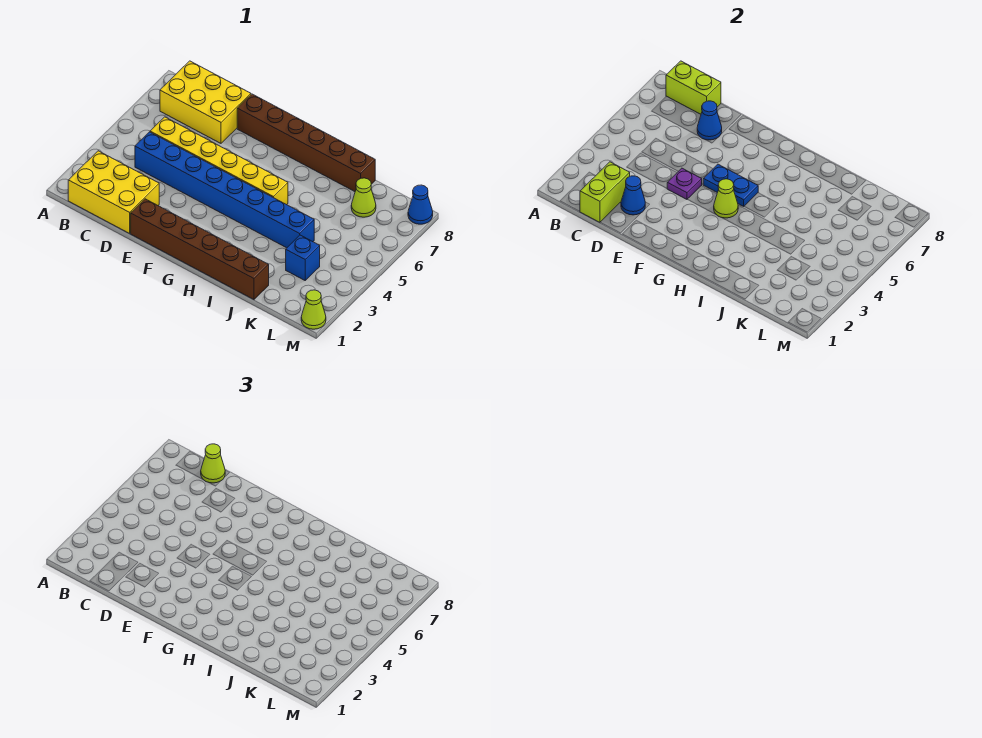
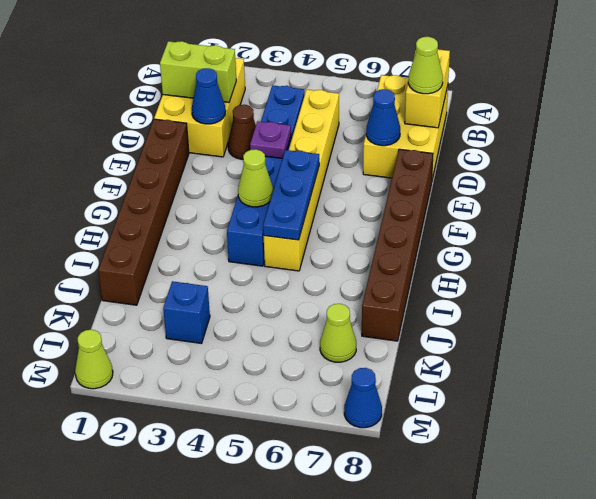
lime brick B8:C8 level 2 -> yellow brick B8:C8 level 2
blue brick C4:J4 level 1 -> blue brick C4:H4 level 1
none -> brown cone D3 level 1
blue plate F5:G5 level 2 -> blue plate F5:H5 level 2

